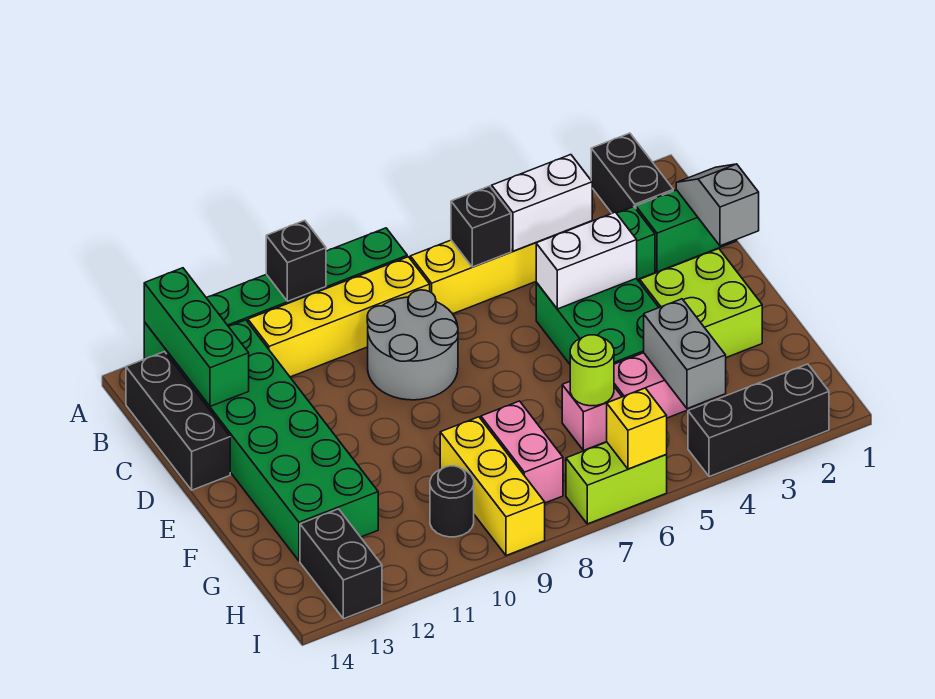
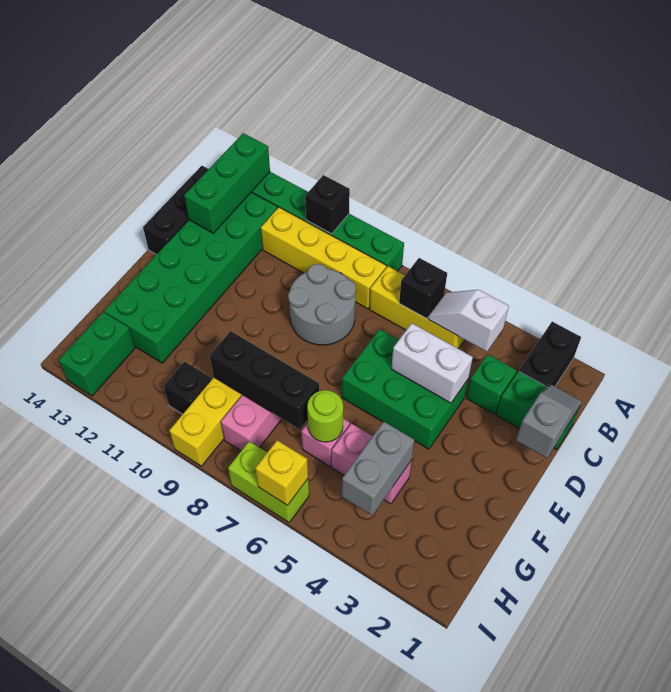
white brick B4:B5 level 2 -> white slope B4:B5 level 2 top 4
green brick D4:F5 level 1 -> green brick D4:E6 level 1
lime brick E2:F3 level 1 -> none
black round brick H10 level 1 -> black brick H10 level 1
black brick H13:I13 level 1 -> green brick H13:I13 level 1
black brick I2:I4 level 1 -> black brick G7:G9 level 2

